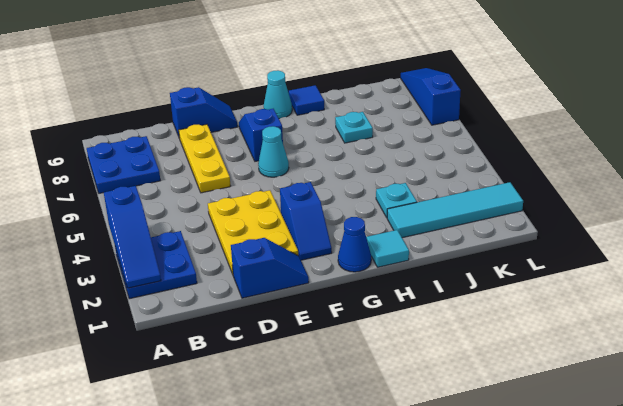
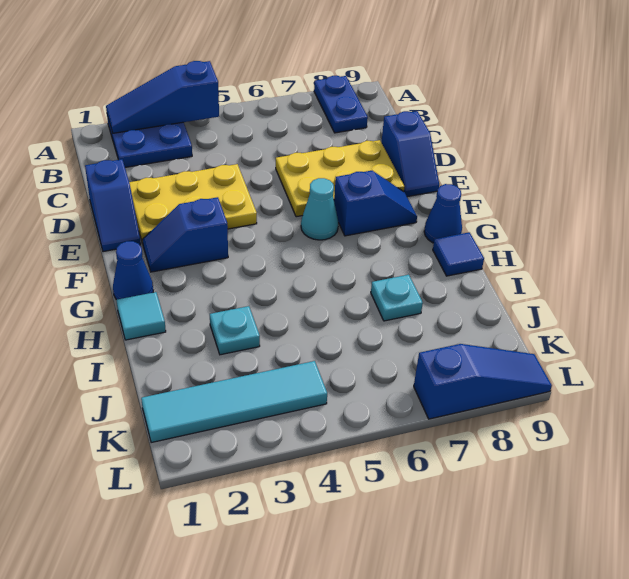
blue plate A7:B8 level 1 -> blue plate A8:B8 level 1
yellow plate D6:D8 level 1 -> yellow plate D6:E8 level 1
cyan cone G9 level 1 -> blue cone G9 level 1
cyan tile I2:L2 level 1 -> cyan tile K1:K4 level 1

